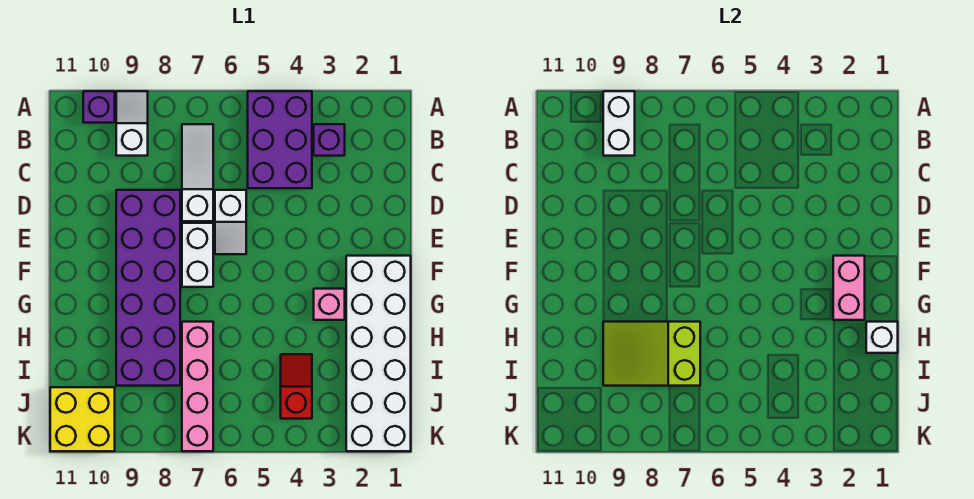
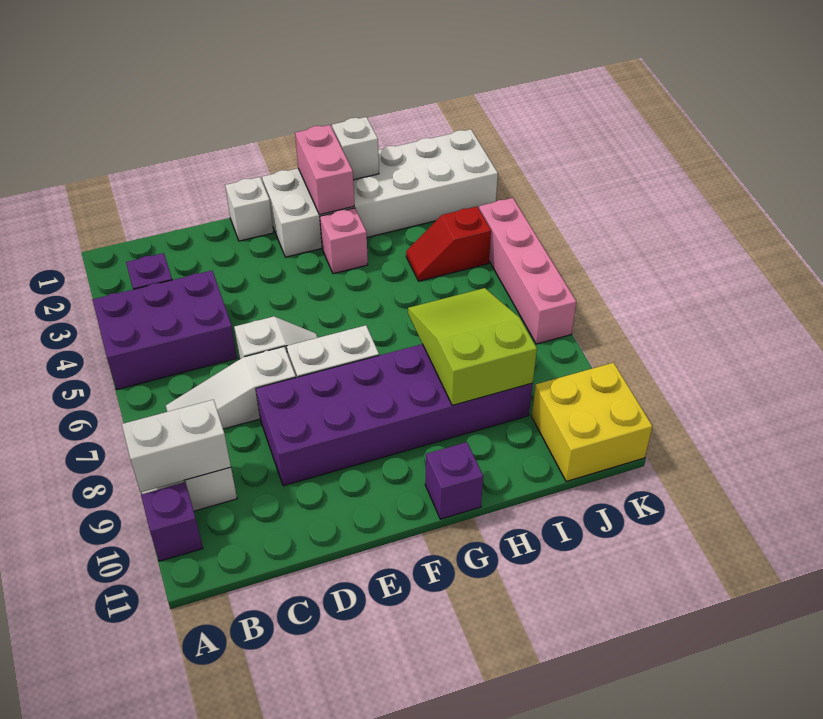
none -> white brick E1 level 1
pink brick F2:G2 level 2 -> pink brick G1:G2 level 2
none -> purple brick G11 level 1
pink brick H7:K7 level 1 -> pink brick K4:K7 level 1
lime slope H7:I9 level 2 top 7 -> lime slope H7:I9 level 2 top 9

